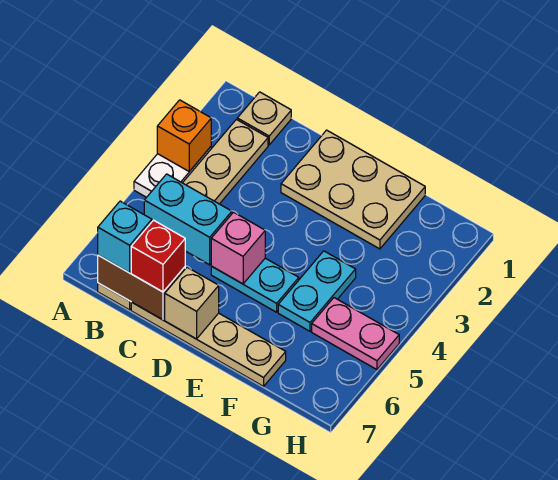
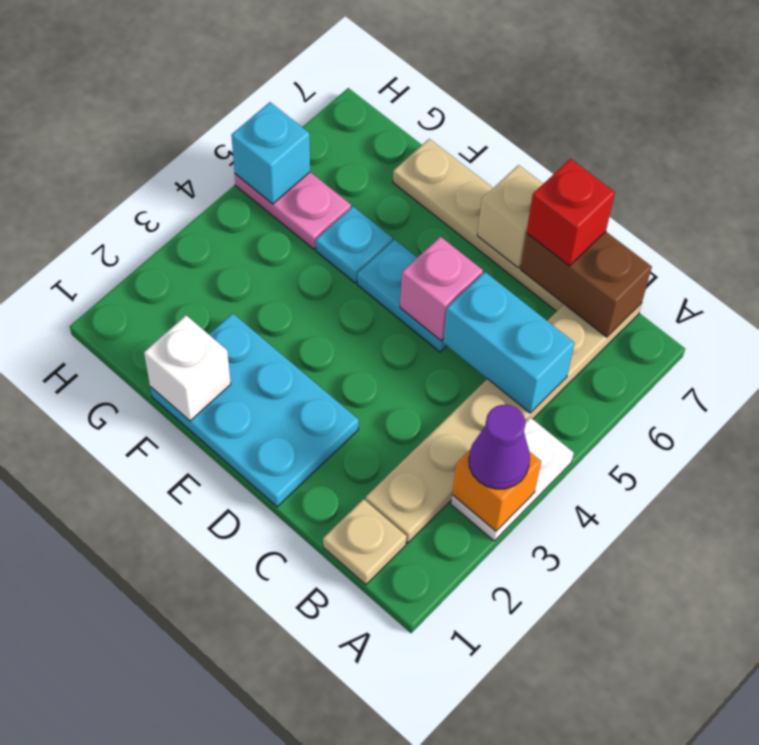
none -> purple cone A3 level 3
cyan brick B7 level 3 -> cyan brick H5 level 2
tan plate D1:F2 level 1 -> cyan plate D1:F2 level 1
none -> white brick F1 level 2
cyan plate F4:F5 level 1 -> cyan plate F5 level 1

